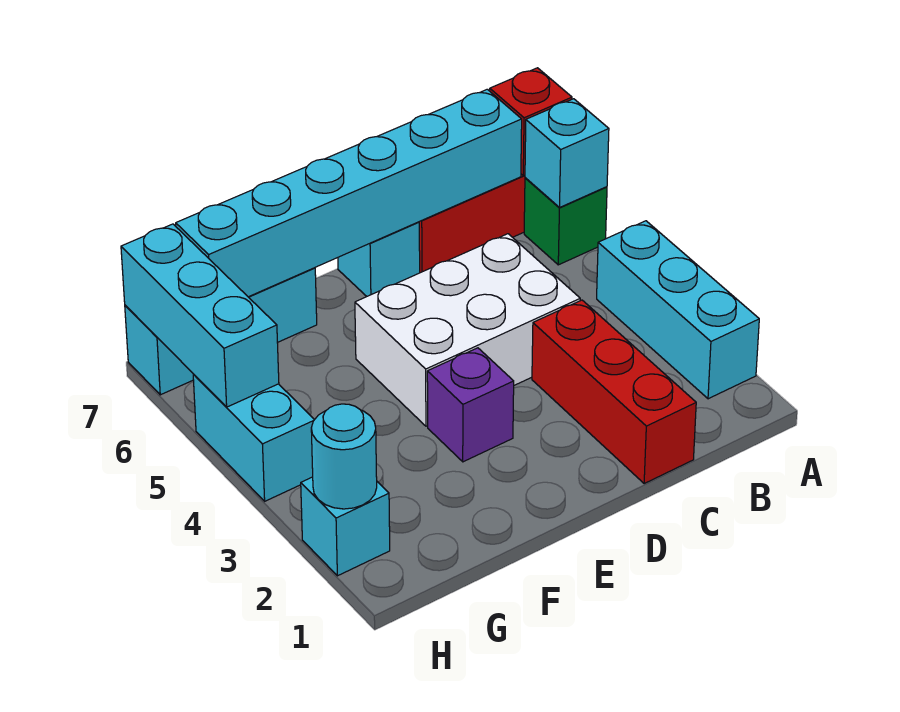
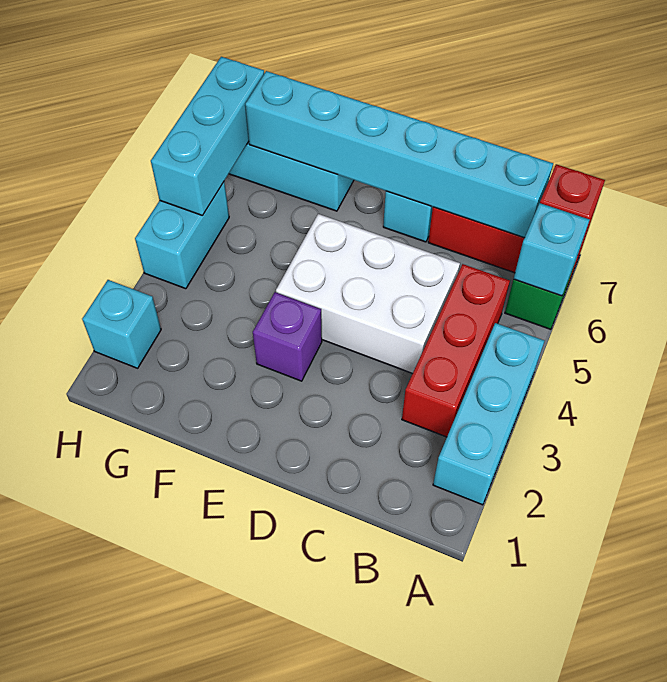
red brick C1:C3 level 1 -> red brick B3:B5 level 1
cyan round brick H2 level 2 -> none

